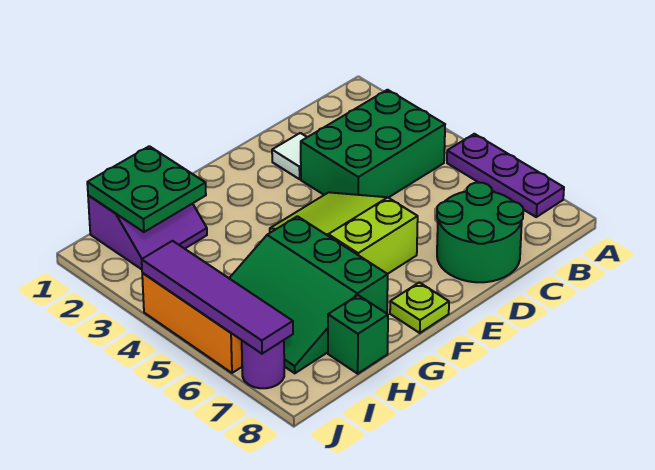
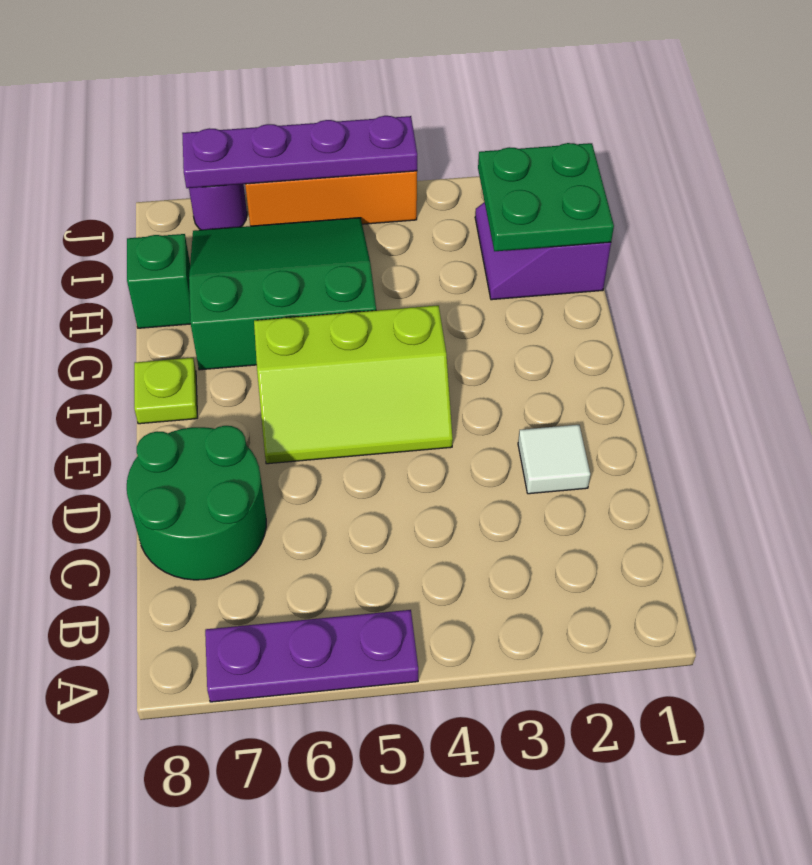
green brick B3:D4 level 1 -> none
lime slope E4:F6 level 1 top 6 -> lime slope E4:F6 level 1 top F
purple tile J4:J7 level 2 -> purple plate J4:J7 level 2

